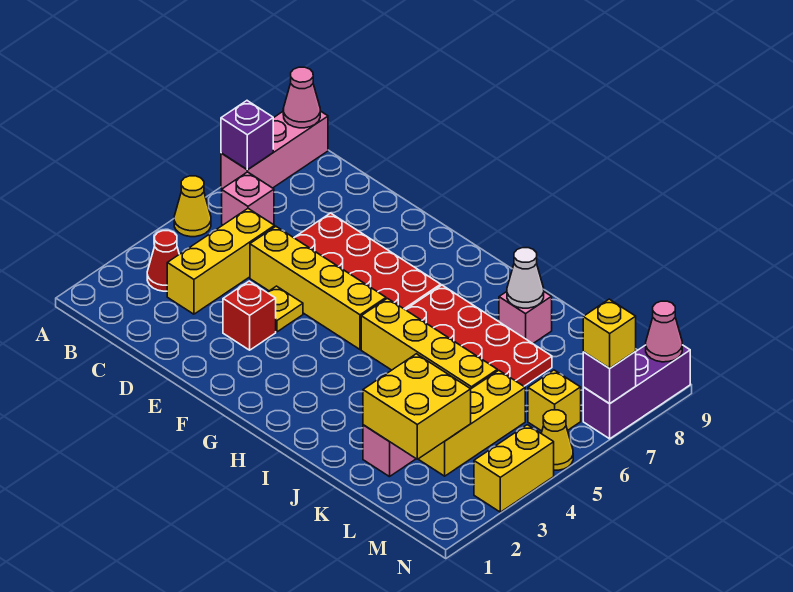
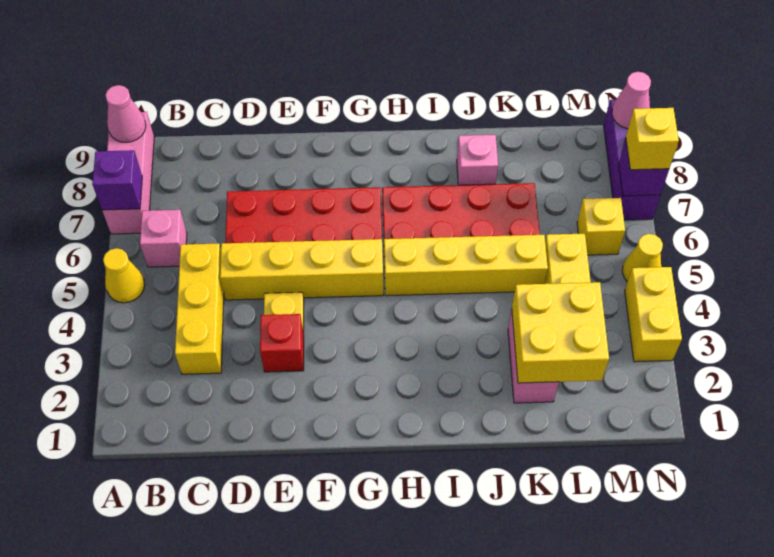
red cone B3 level 1 -> none
white cone J8 level 2 -> none

